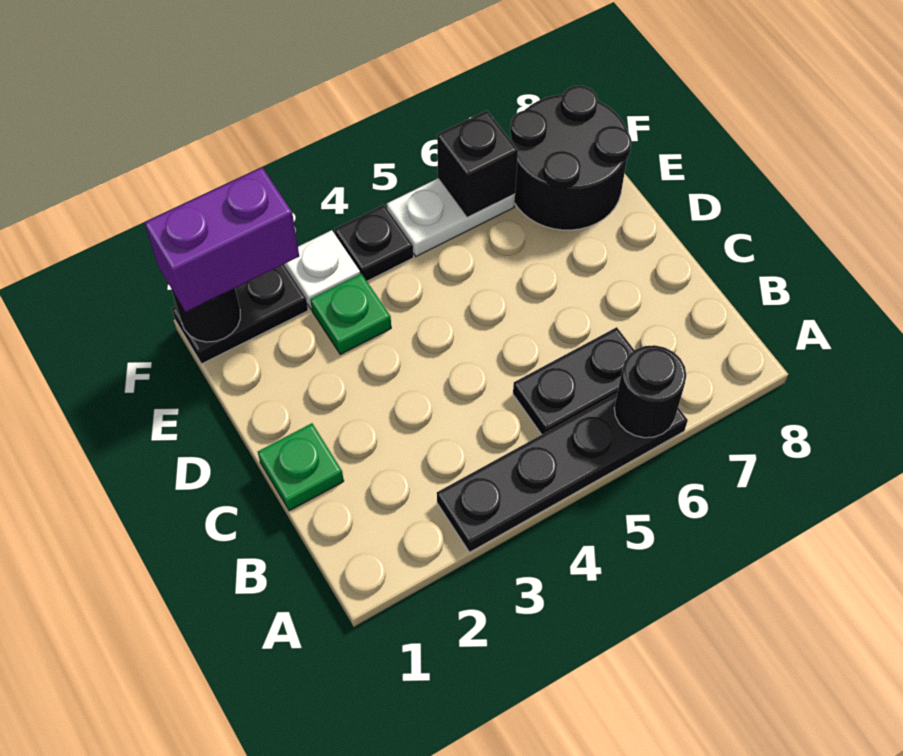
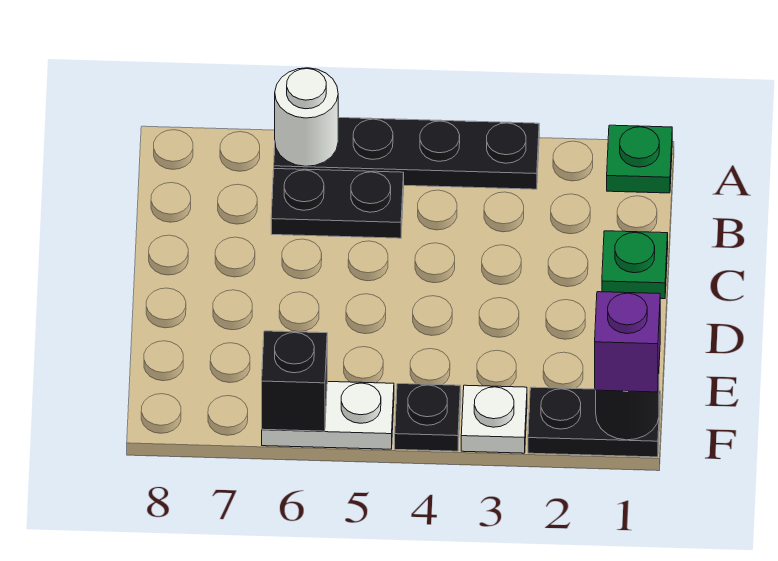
black round brick A6 level 2 -> white round brick A6 level 2
green plate E3 level 1 -> green plate A1 level 1
black round brick E7:F8 level 1 -> none
purple brick F1:F2 level 3 -> purple brick F1 level 3

